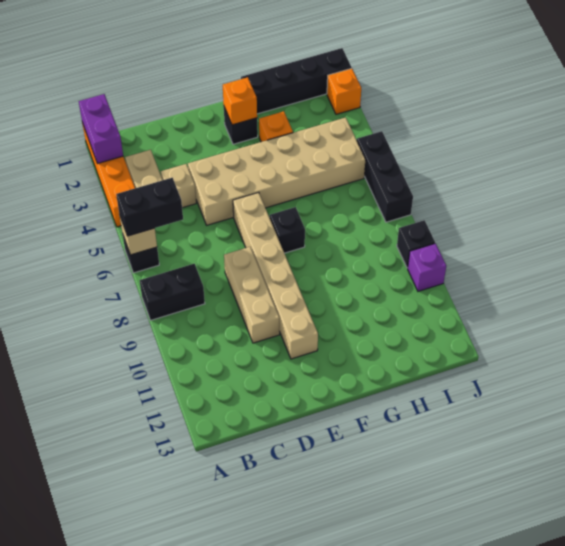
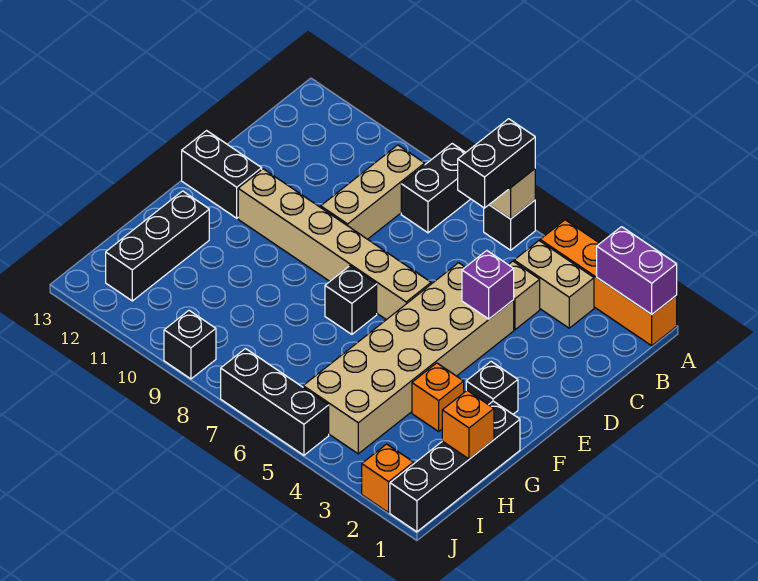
tan brick D8:D10 level 1 -> tan brick B9:D9 level 1
none -> black brick E12:E13 level 1
orange brick F2 level 2 -> orange brick H1 level 2
none -> black brick G12:I12 level 1
purple brick J10 level 1 -> purple brick D4 level 2

